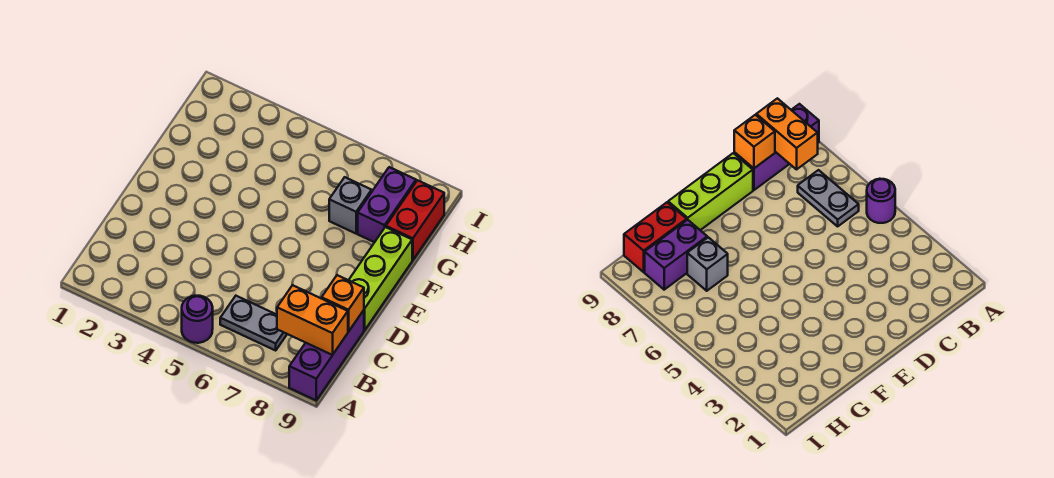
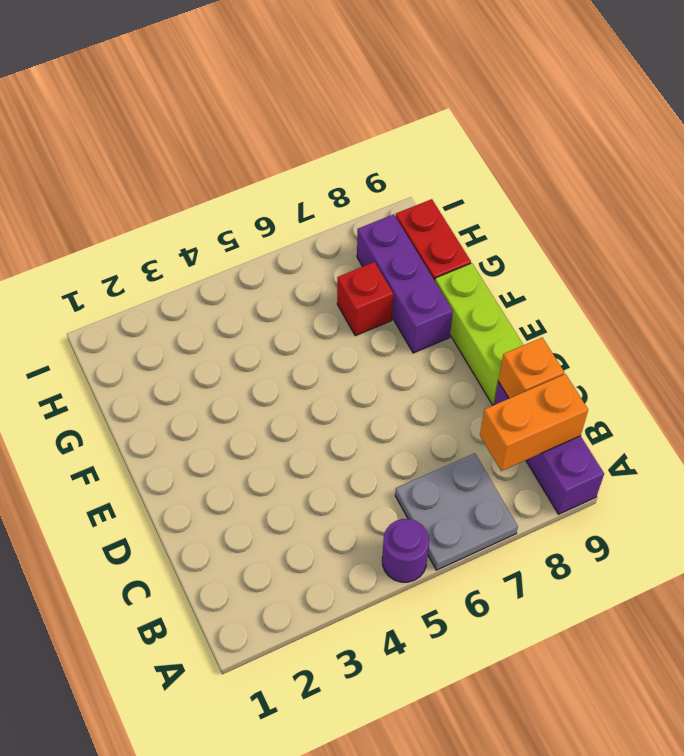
grey plate B6:B7 level 1 -> grey plate A6:B7 level 1
grey brick G7 level 1 -> red brick G7 level 1
purple brick G8:H8 level 1 -> purple brick F8:H8 level 1

